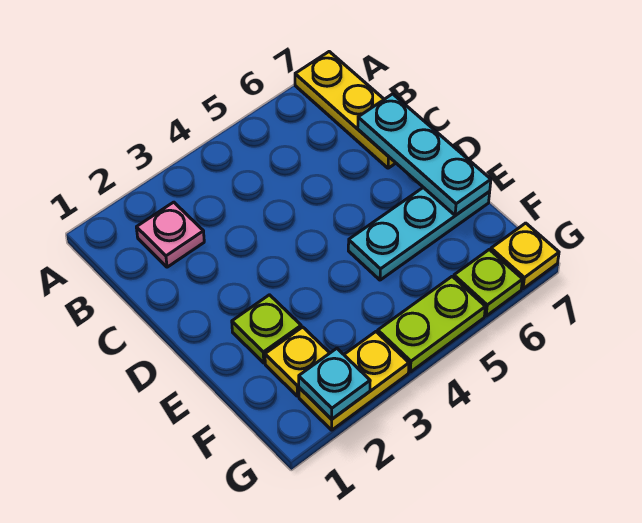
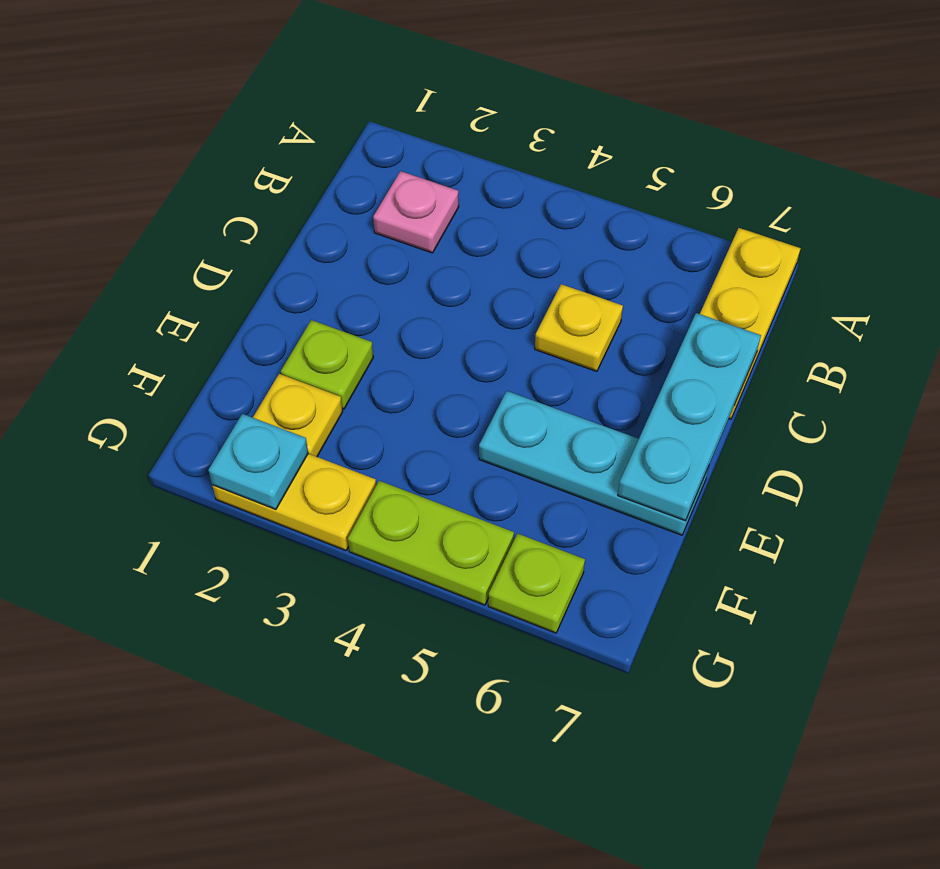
yellow plate G7 level 1 -> yellow plate C5 level 1

